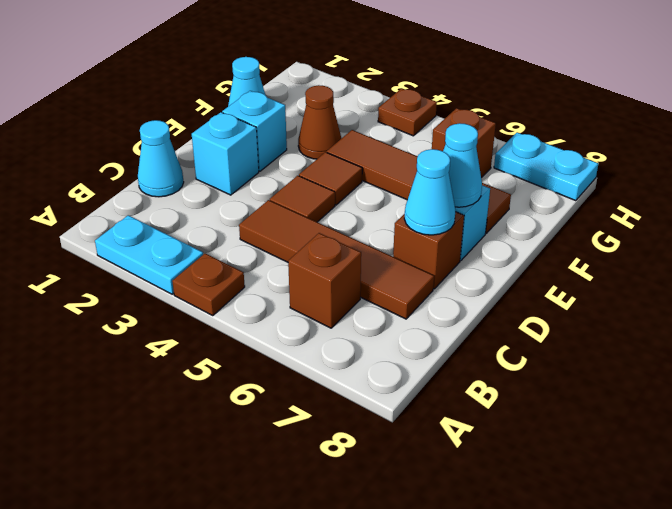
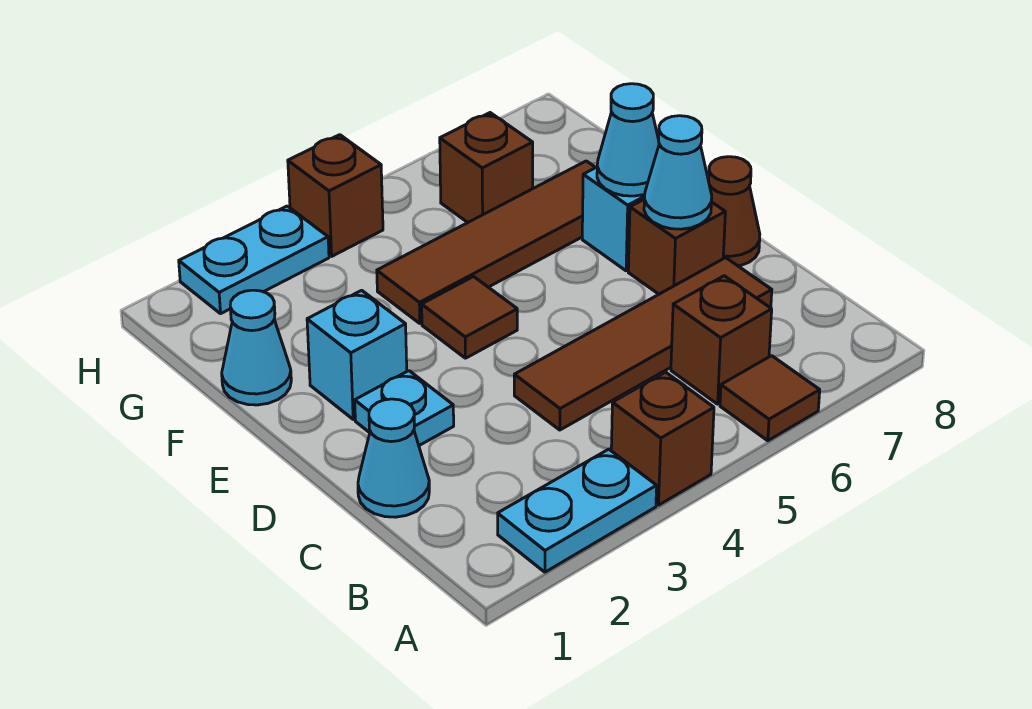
brown plate A4 level 1 -> brown brick A4 level 1
cyan brick D2 level 1 -> cyan plate D2 level 1
brown tile D4 level 1 -> brown tile A6 level 1
brown cone F3 level 1 -> brown cone D8 level 1
brown plate H4 level 1 -> brown brick H4 level 1
cyan plate H7:H8 level 1 -> cyan plate H2:H3 level 1

